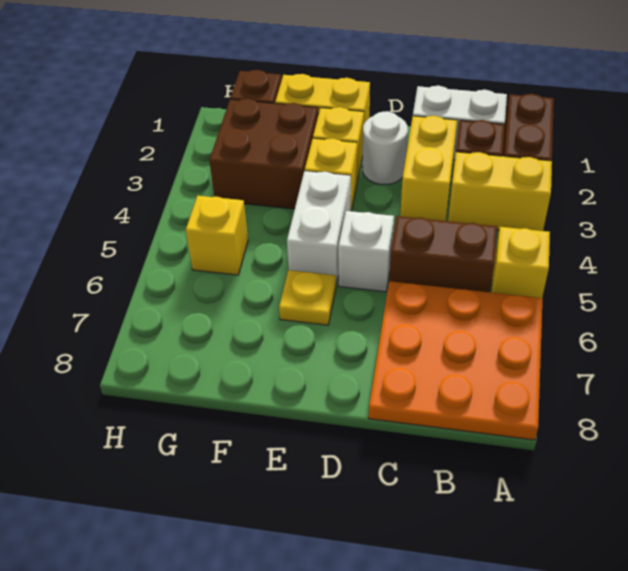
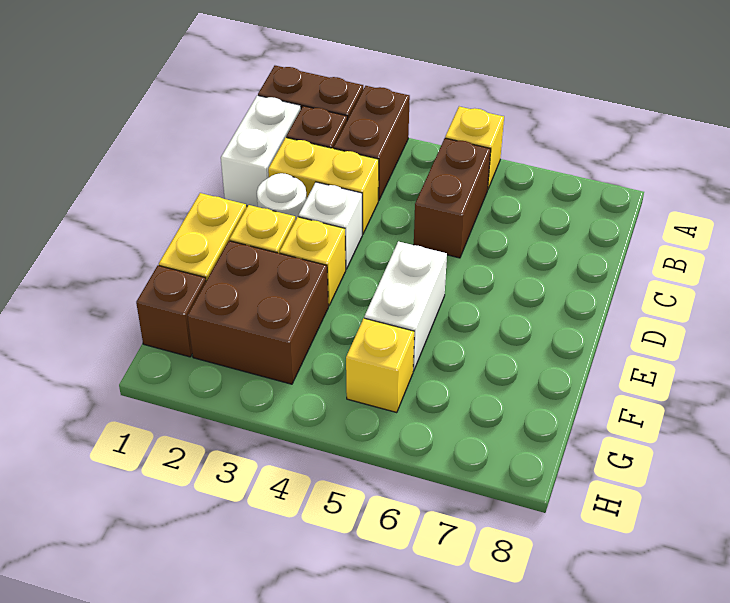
yellow brick A3:B3 level 1 -> brown brick A3:B3 level 1
orange plate A6:C8 level 1 -> none
white brick D5 level 1 -> white brick D3 level 1
white brick E4:E5 level 1 -> white brick E5:F5 level 1
yellow plate E6 level 1 -> none

